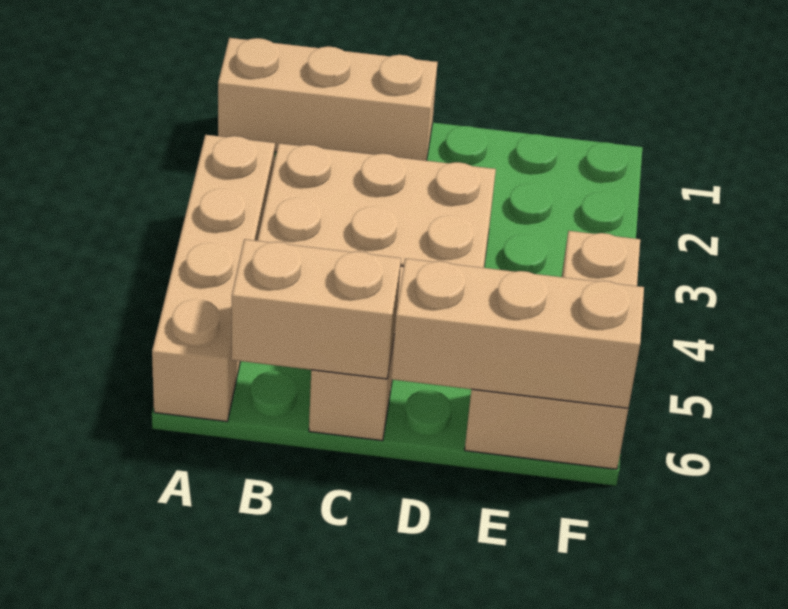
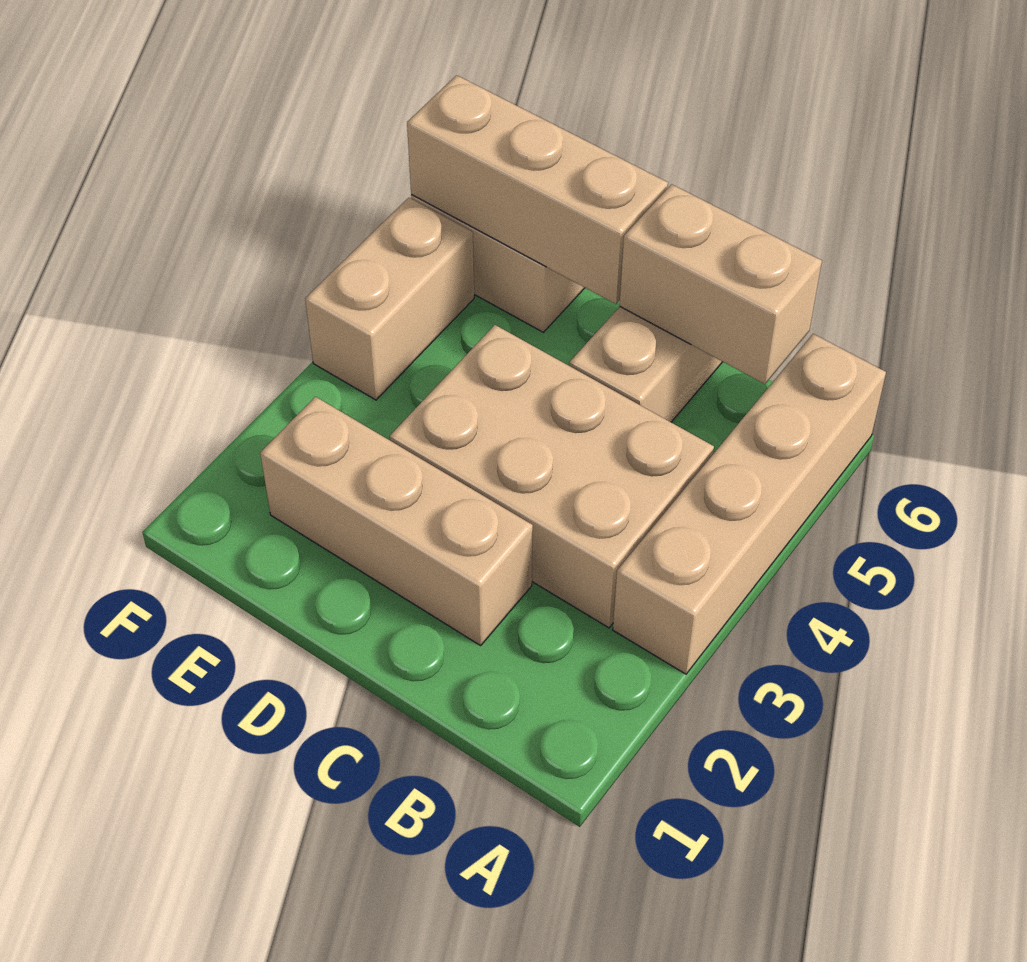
tan brick A1:C1 level 1 -> tan brick C2:E2 level 1

